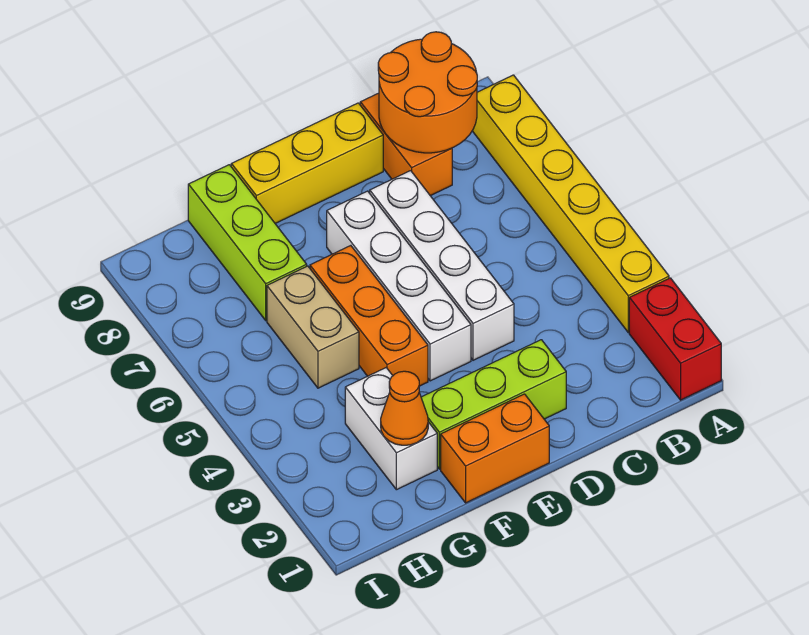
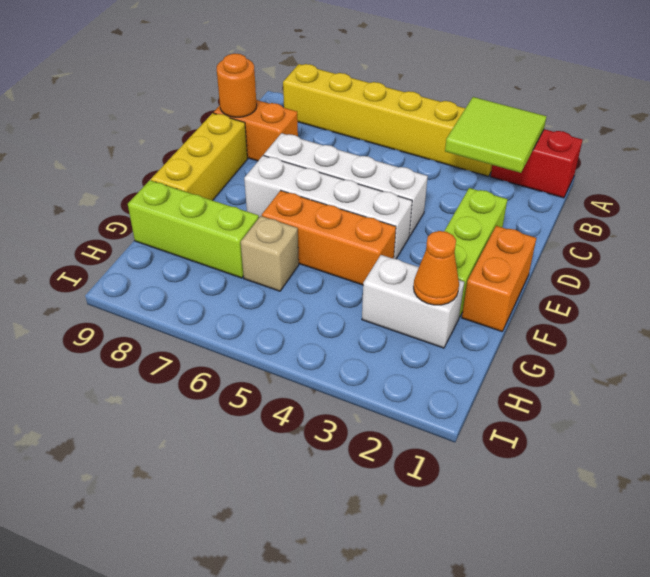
none -> lime tile A2:B3 level 2
orange round brick B8:C9 level 2 -> orange round brick C9 level 2
tan brick G5:G6 level 1 -> tan brick G6 level 1

